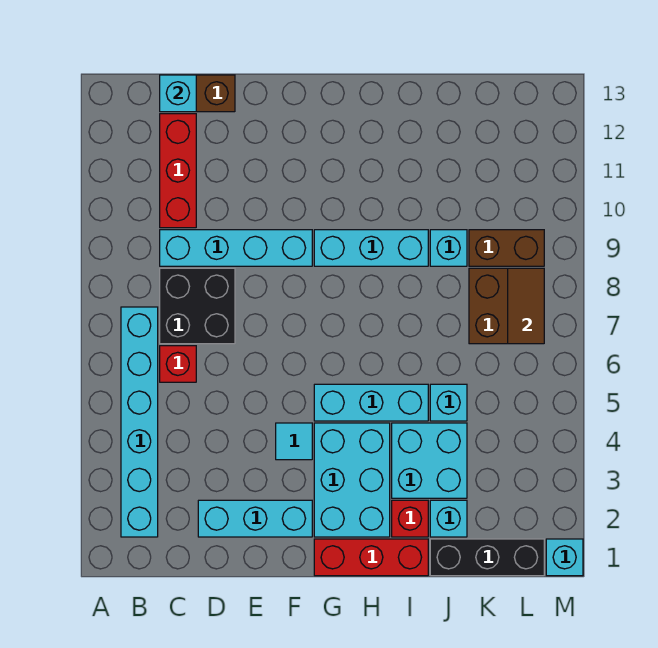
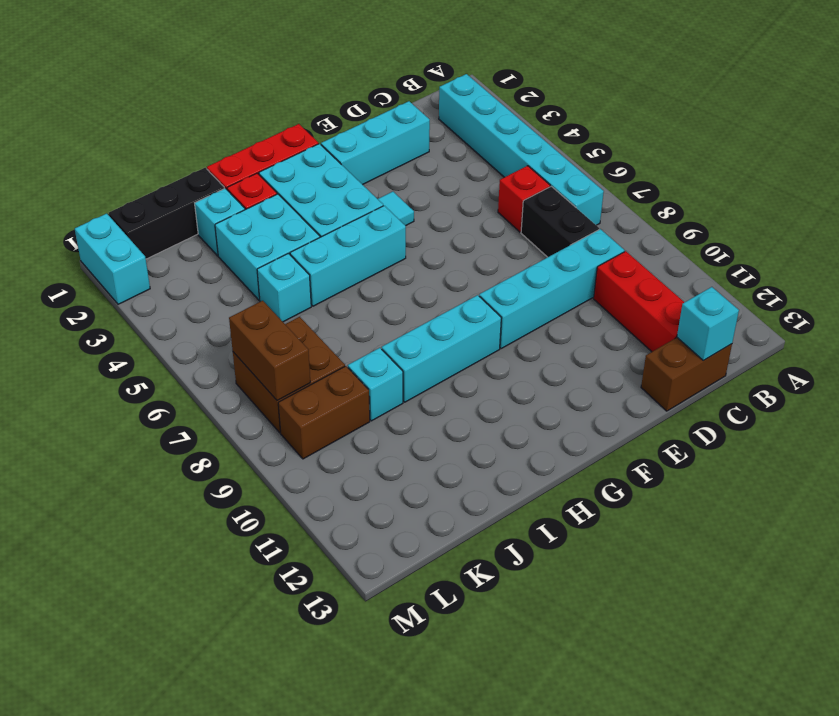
black brick C7:D8 level 1 -> black brick C7:C8 level 1
brown tile L7:L8 level 2 -> brown brick L7:L8 level 2
cyan brick M1 level 1 -> cyan brick M1:M2 level 1

